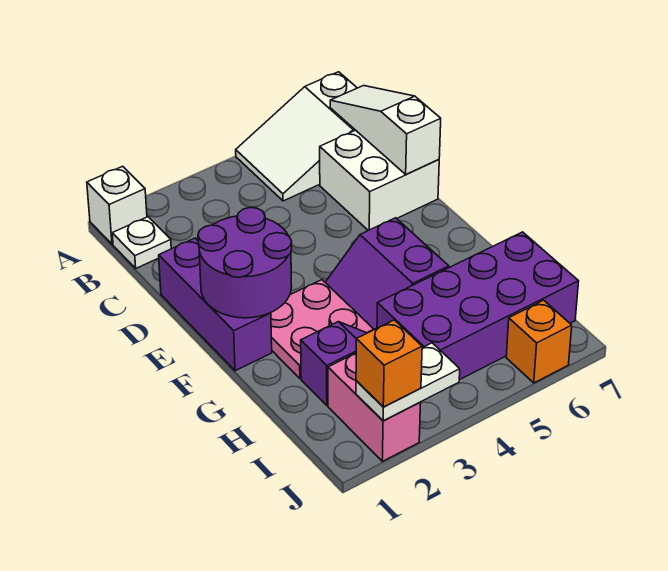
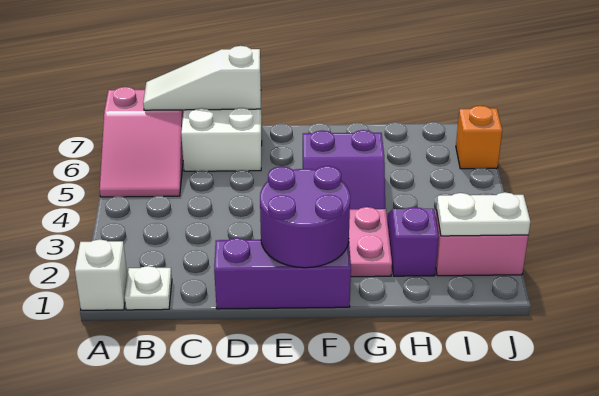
white slope A5:B7 level 1 top 7 -> pink slope A5:B7 level 1 top 7
purple brick H4:I7 level 1 -> none
white plate J2:J3 level 2 -> white plate I2:J2 level 2
orange brick J2 level 3 -> none

